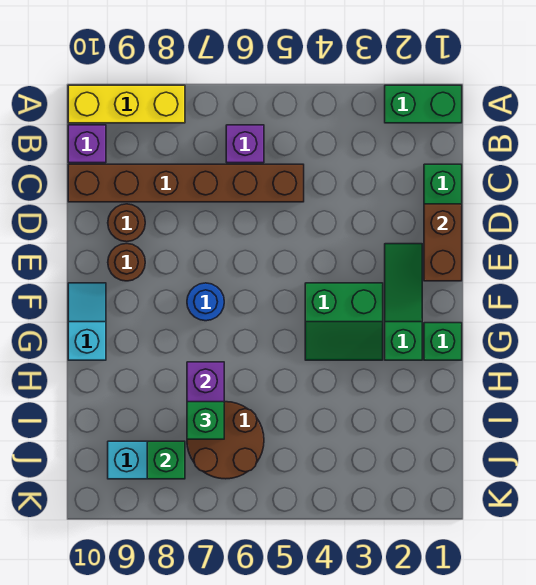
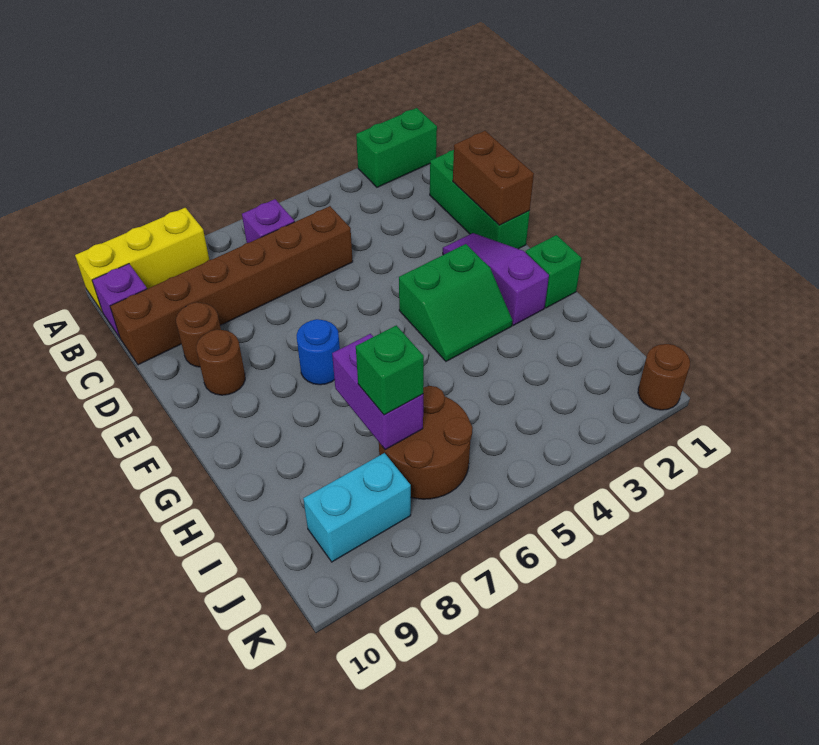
green slope E2:G2 level 1 top G -> purple slope E2:G2 level 1 top G
cyan slope F10:G10 level 1 top G -> none
green brick J8 level 2 -> none
none -> brown round brick K1 level 1

